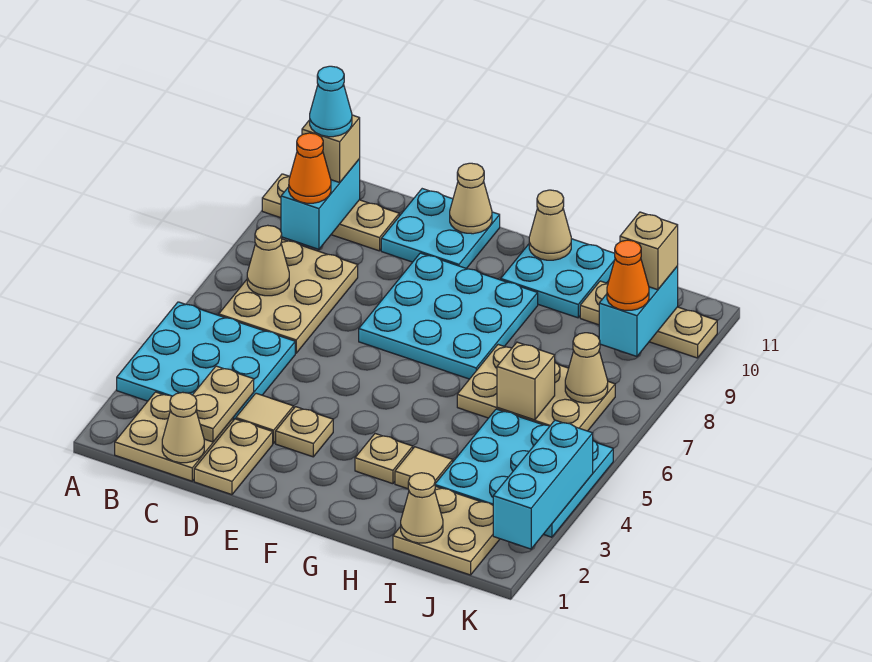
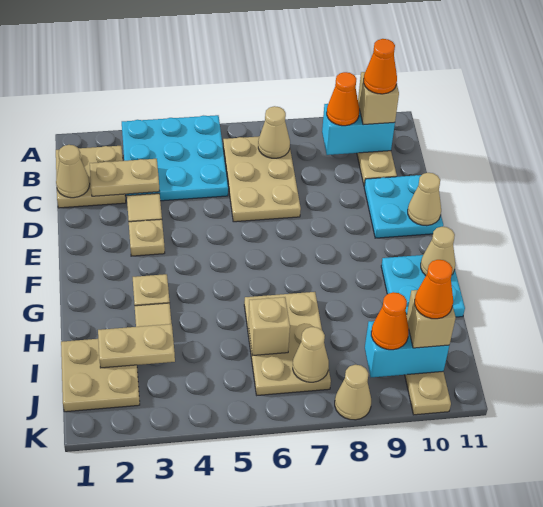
tan plate B6:C8 level 1 -> tan plate B6:D7 level 1
cyan cone B10 level 4 -> orange cone B10 level 4
tan plate D1:D2 level 1 -> tan plate I2:I3 level 2
cyan plate E7:G9 level 1 -> none
tan cone I1 level 2 -> tan cone K8 level 1
cyan plate I3:K5 level 1 -> none
none -> orange cone J10 level 4
cyan brick K2:K4 level 2 -> none

